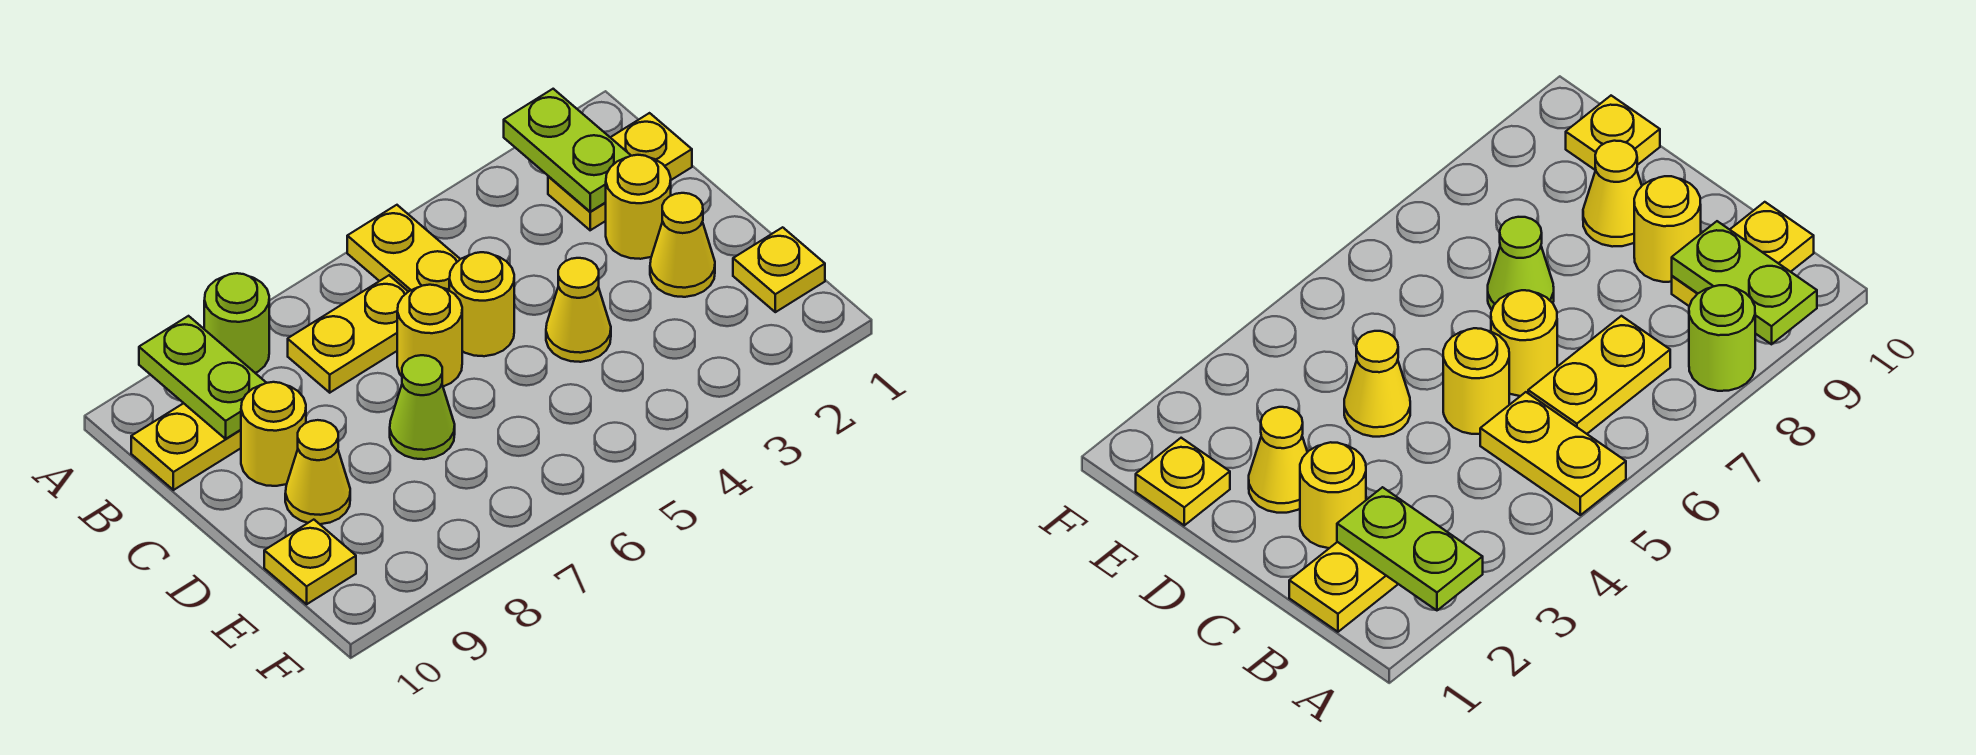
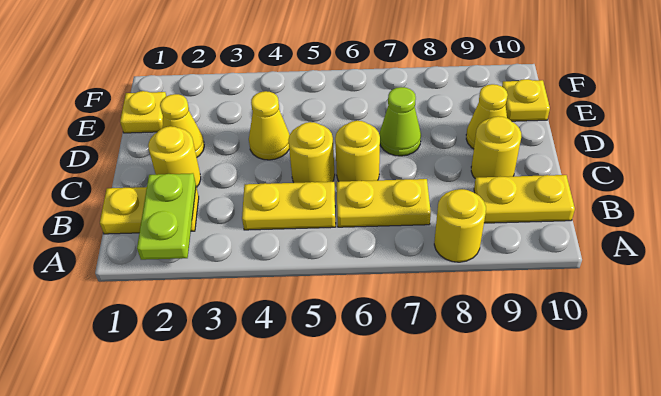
yellow plate A5:B5 level 1 -> yellow plate B4:B5 level 1
lime round brick A8 level 1 -> yellow round brick A8 level 1
lime plate A9:B9 level 2 -> none

